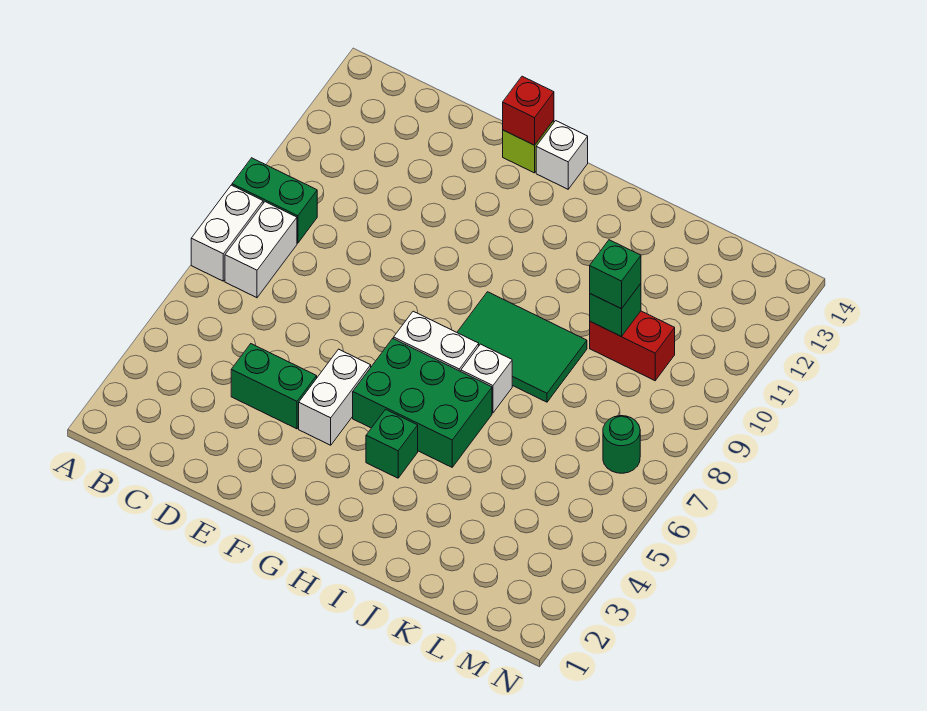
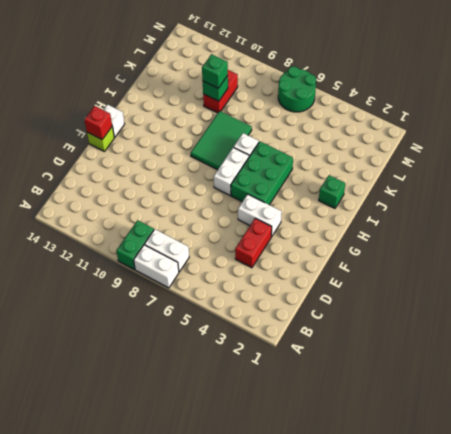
green brick D4:E4 level 1 -> red brick D4:E4 level 1
green brick H4 level 1 -> green brick I2 level 1
green round brick M7 level 1 -> green round brick M6:N7 level 1

